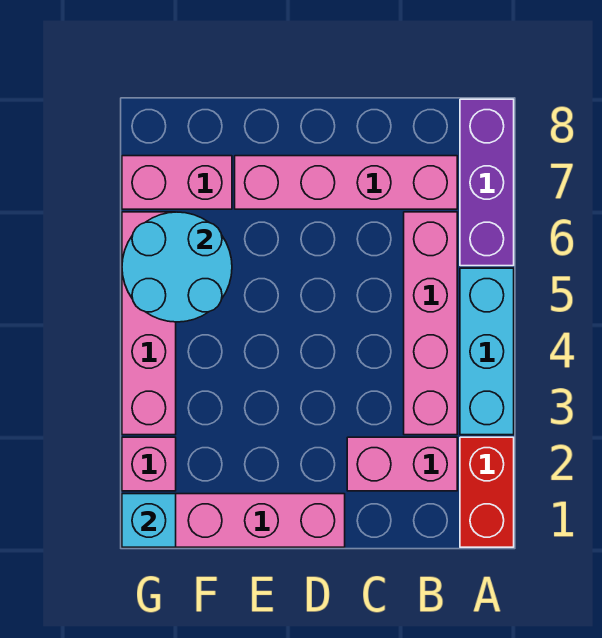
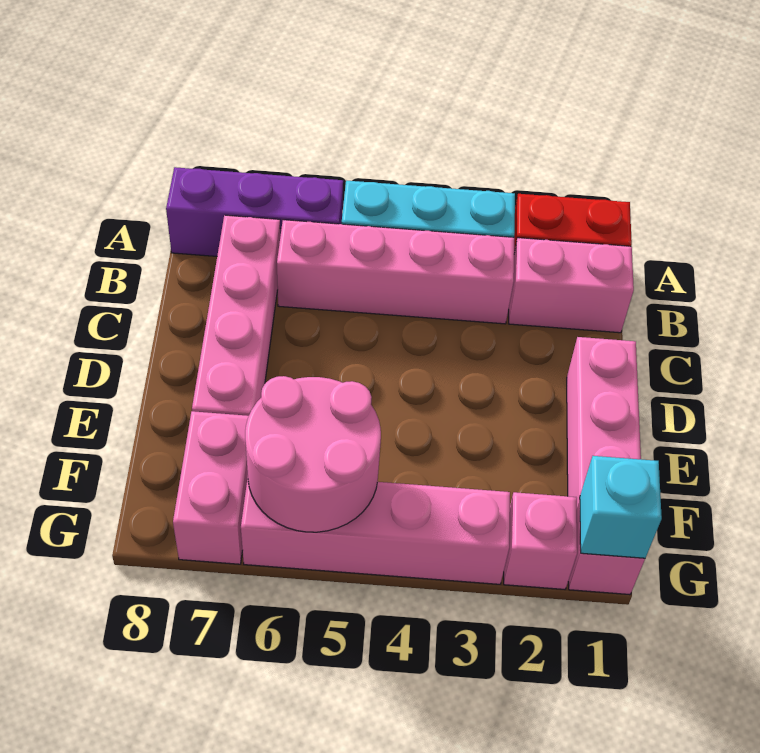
pink brick B2:C2 level 1 -> pink brick B1:B2 level 1
cyan round brick F5:G6 level 2 -> pink round brick F5:G6 level 2

